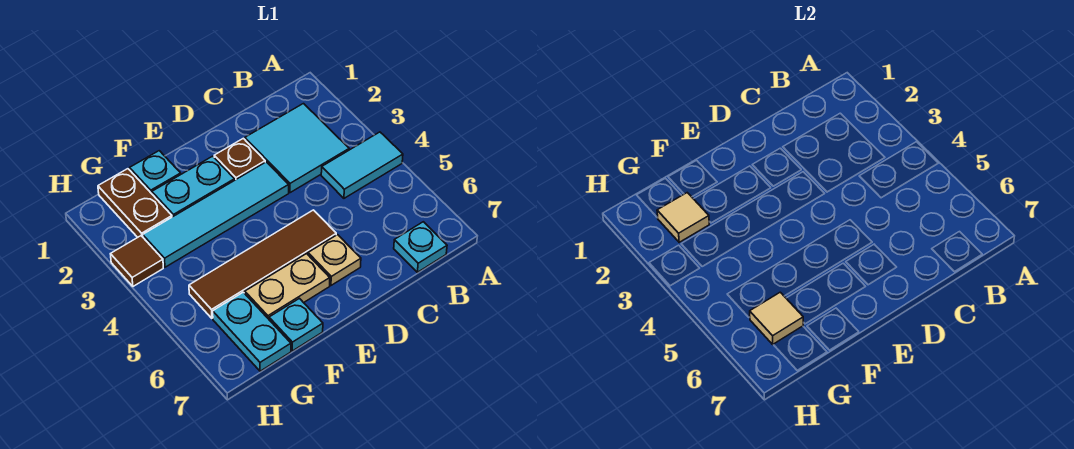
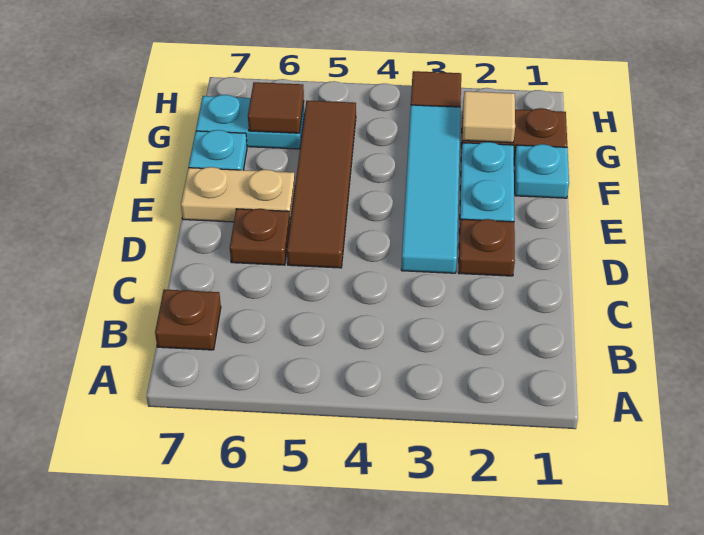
cyan tile A4:B4 level 1 -> none
cyan tile B2:C3 level 1 -> none
cyan plate B7 level 1 -> brown plate B7 level 1
tan plate D6 level 1 -> brown plate D6 level 1
tan plate E6:F6 level 1 -> tan plate E6:E7 level 1
tan tile G6 level 2 -> brown tile G6 level 2

